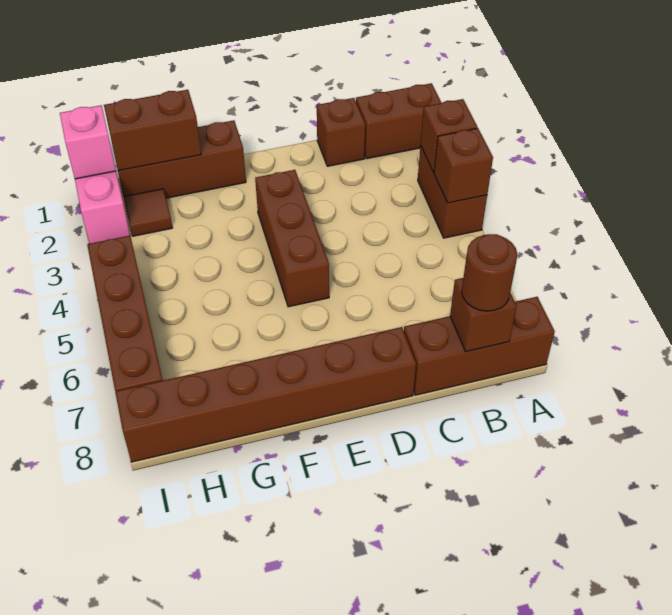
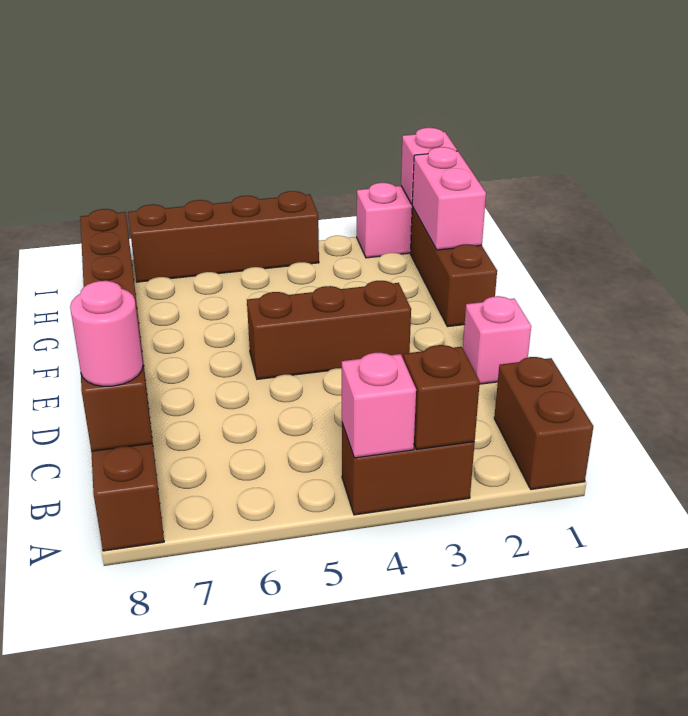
brown brick A4 level 2 -> pink brick A4 level 2
brown round brick B8 level 3 -> pink round brick B8 level 3
brown brick C1 level 1 -> none
none -> pink brick D1 level 1
brown brick G1:H1 level 2 -> pink brick G1:H1 level 2
brown tile H2 level 1 -> none

